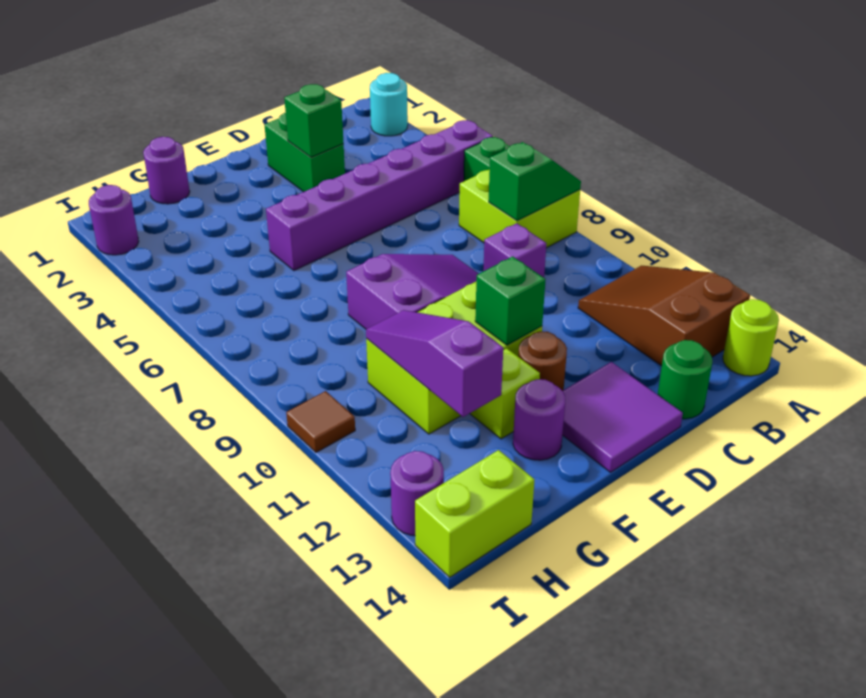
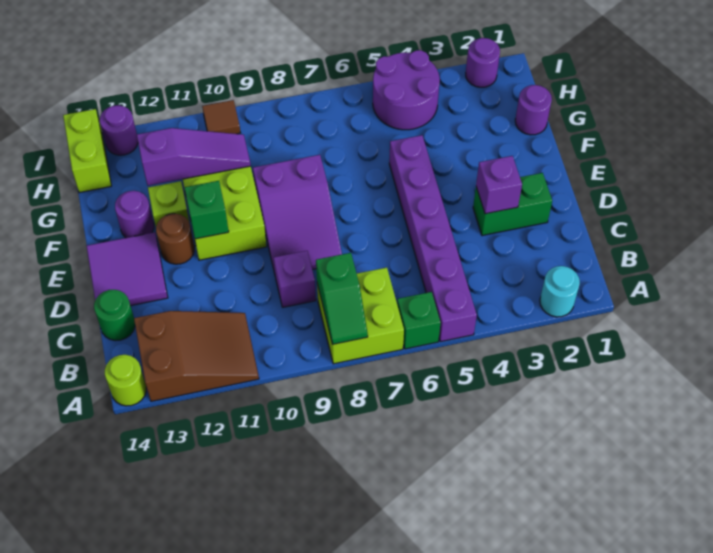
green brick D3 level 2 -> purple brick D3 level 2
none -> purple round brick H4:I5 level 1

